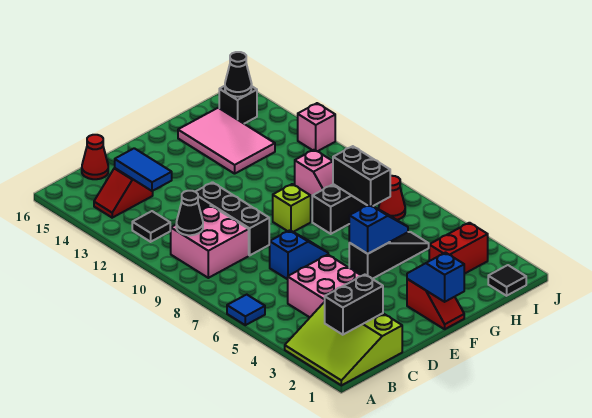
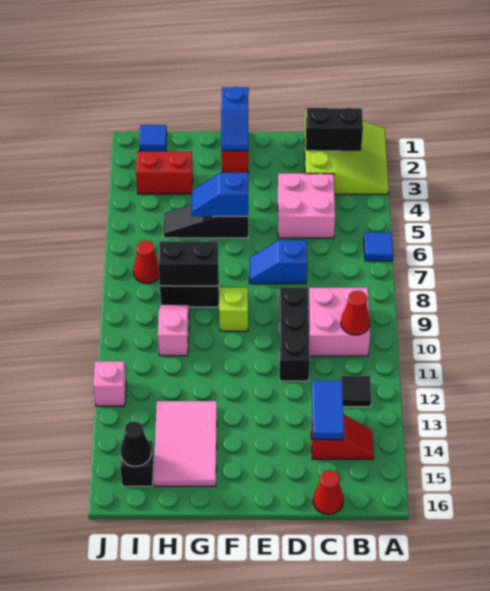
black cone B10 level 2 -> red cone B10 level 2
black brick H7:H8 level 2 -> black brick G8:H8 level 2
black tile I1 level 1 -> blue tile I1 level 1

